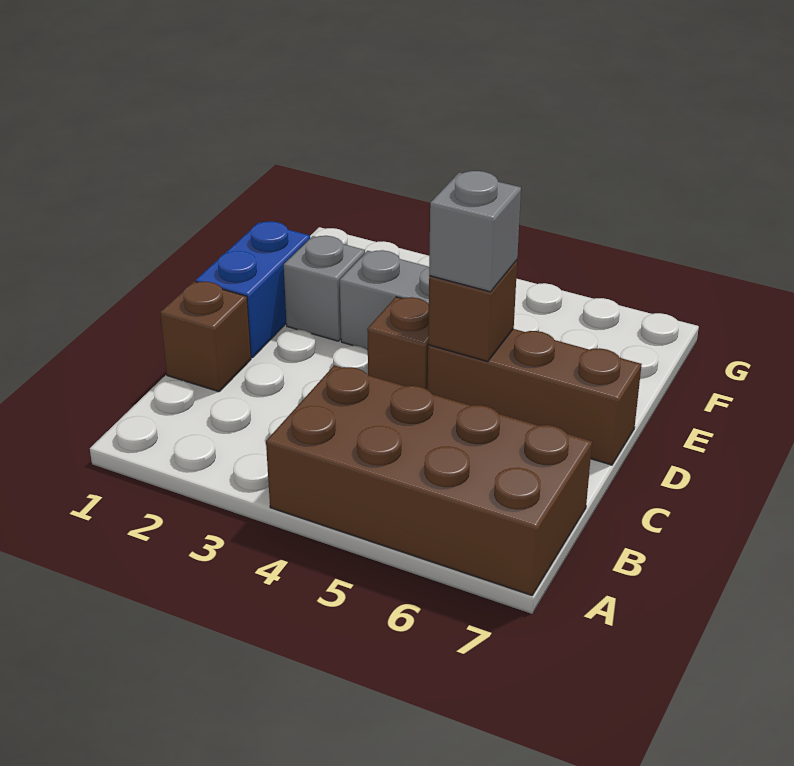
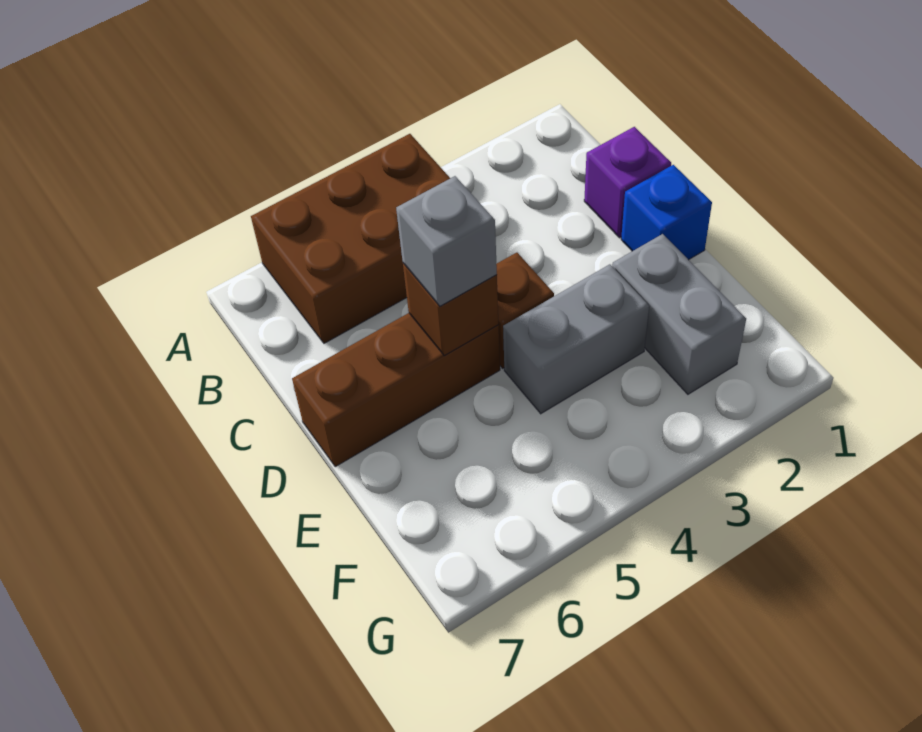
brown brick A4:B7 level 1 -> brown brick A4:B6 level 1
brown brick C1 level 1 -> purple brick C1 level 1
blue brick D1:E1 level 1 -> blue brick D1 level 1
grey brick E2 level 1 -> grey brick E2:F2 level 1

